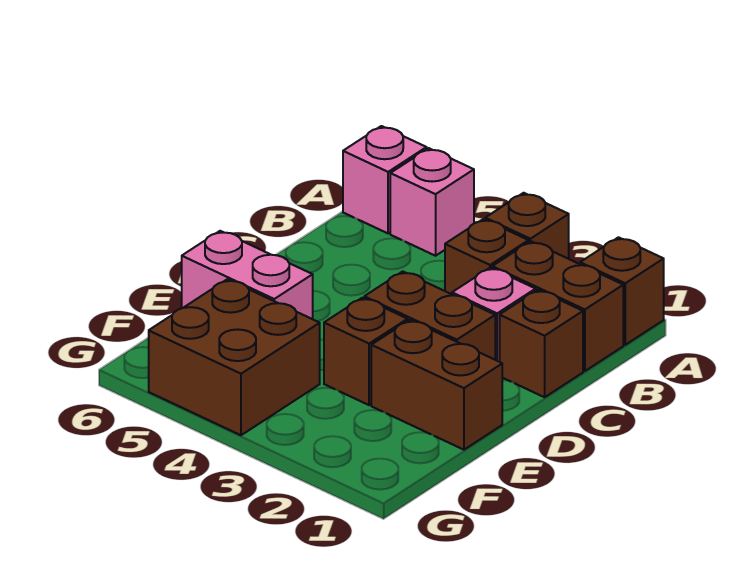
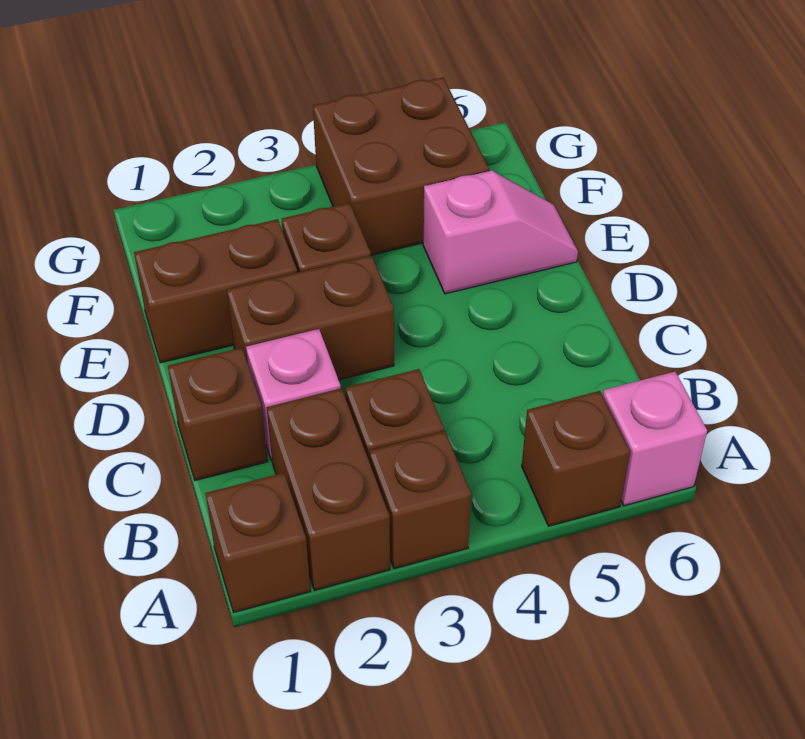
pink brick A5 level 1 -> brown brick A5 level 1
brown brick B1:B2 level 1 -> brown brick A2:B2 level 1
pink brick E5:E6 level 1 -> pink slope E5:E6 level 1 top 5

